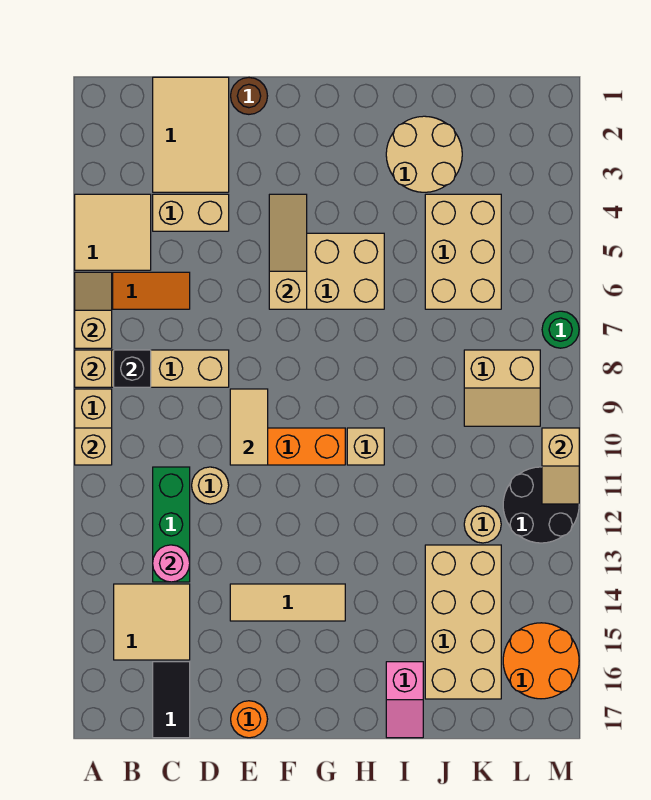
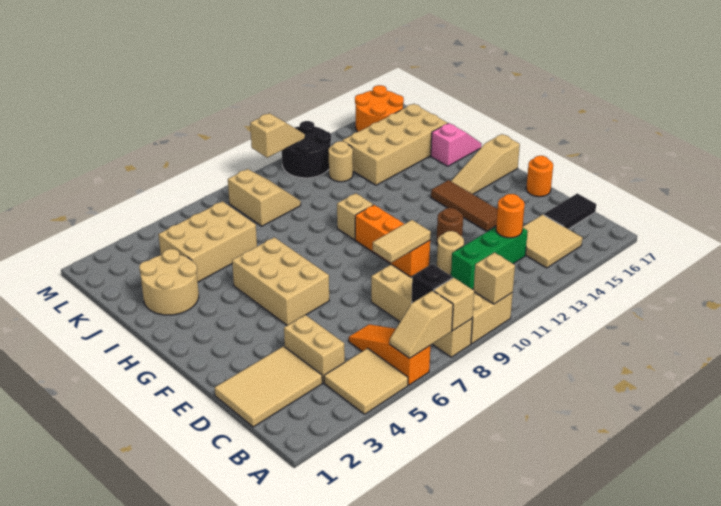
pink round brick C13 level 2 -> orange round brick C13 level 2
brown round brick E1 level 1 -> brown round brick E12 level 1
tan tile E14:G14 level 1 -> brown tile E14:G14 level 1
tan slope F4:F6 level 2 top 6 -> tan slope G15:G17 level 1 top 17
green round brick M7 level 1 -> none

